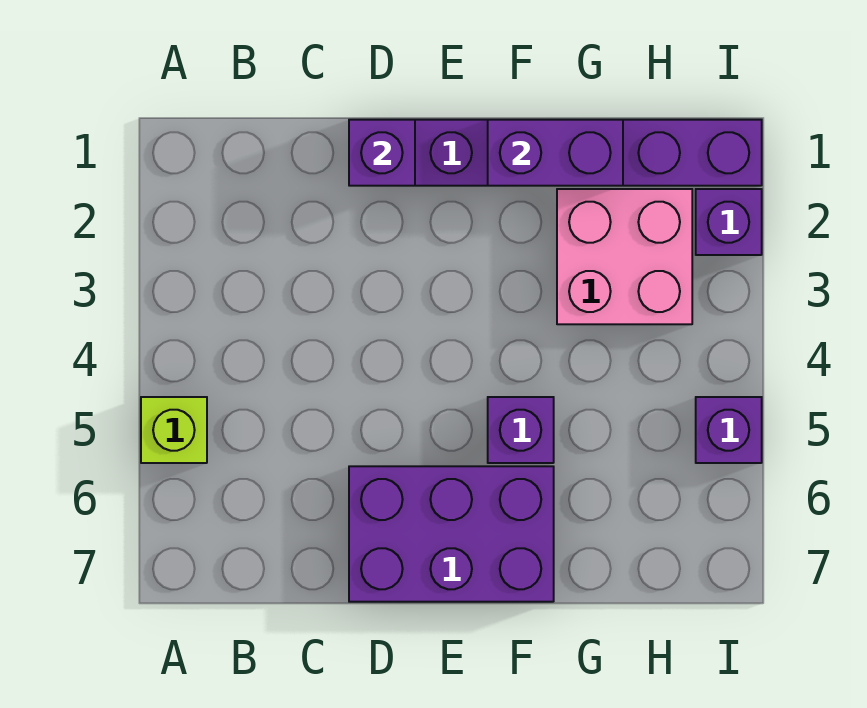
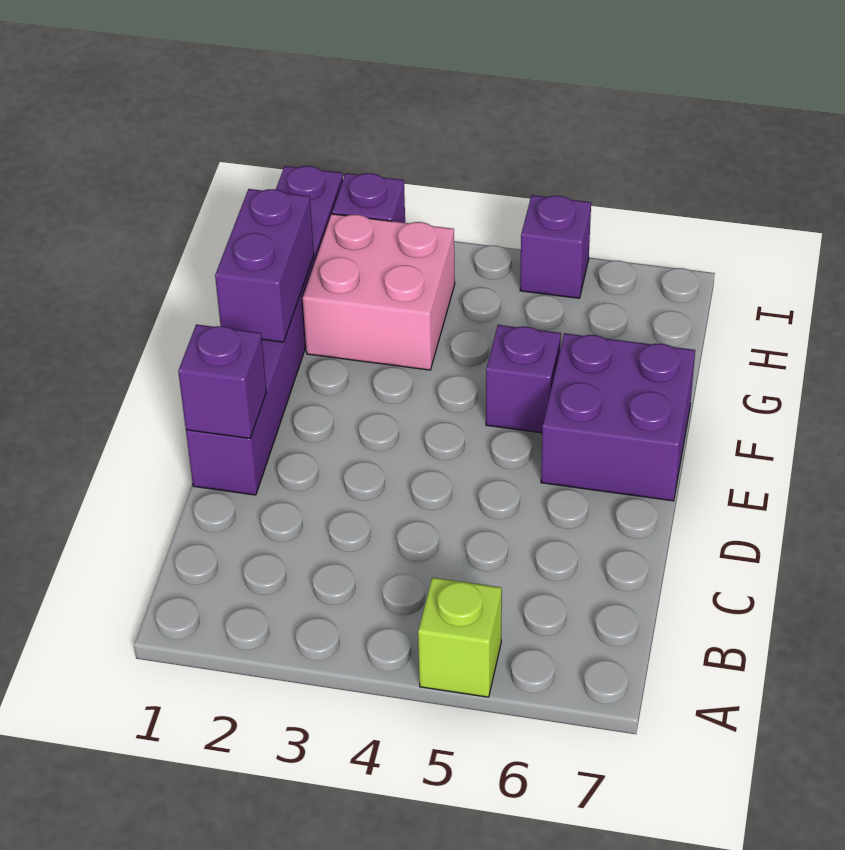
purple brick D6:F7 level 1 -> purple brick E6:F7 level 1

